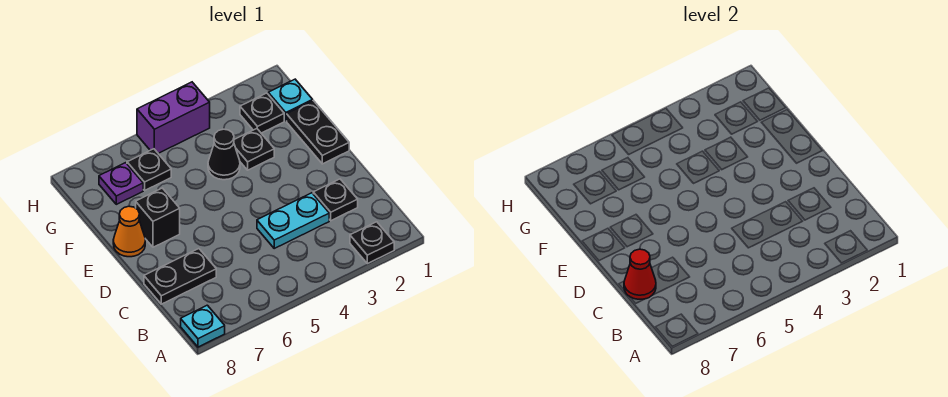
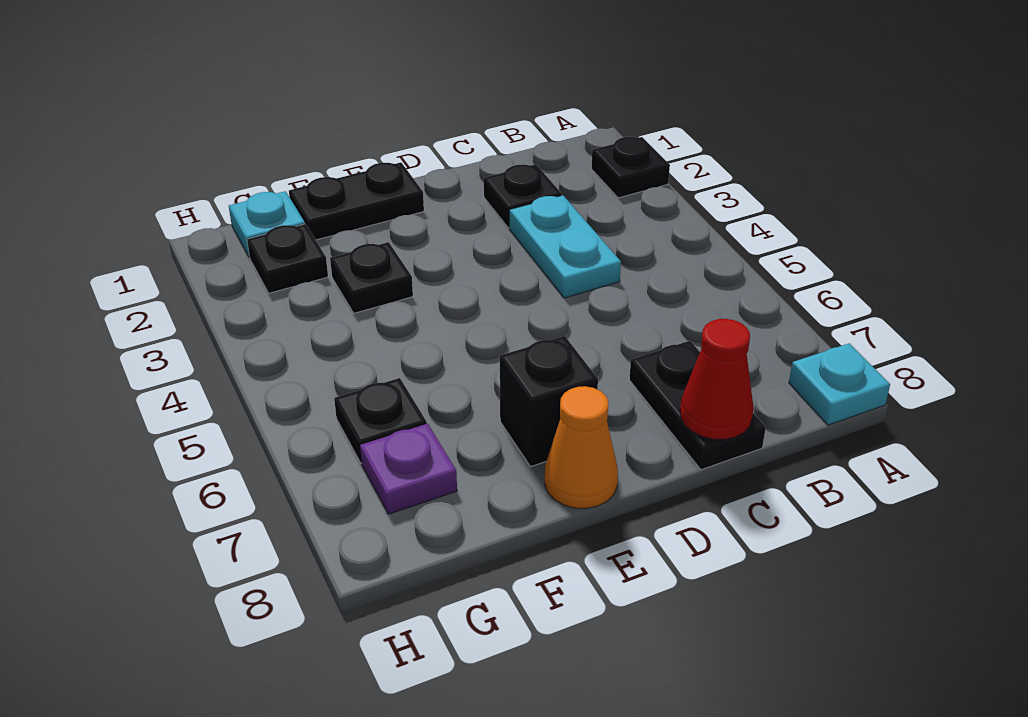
black cone F4 level 1 -> none
purple brick H4:H5 level 1 -> none

